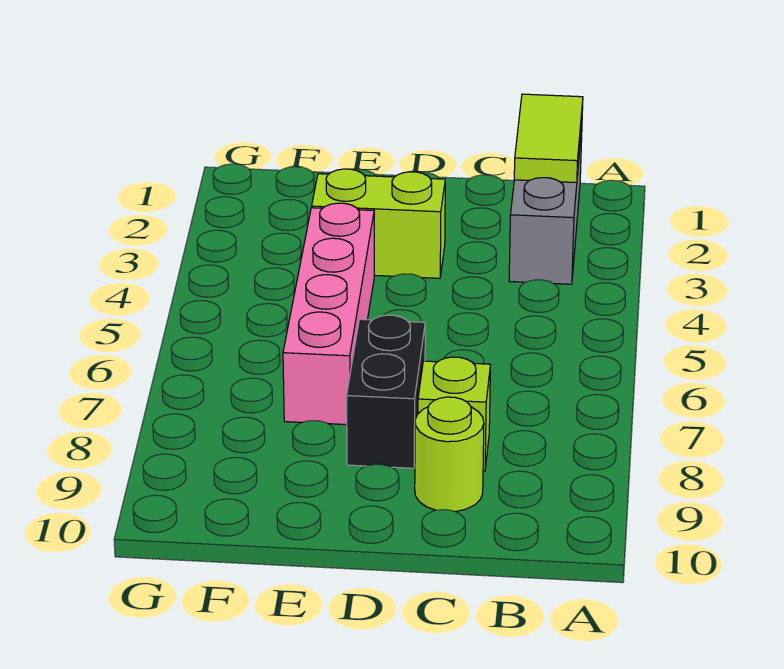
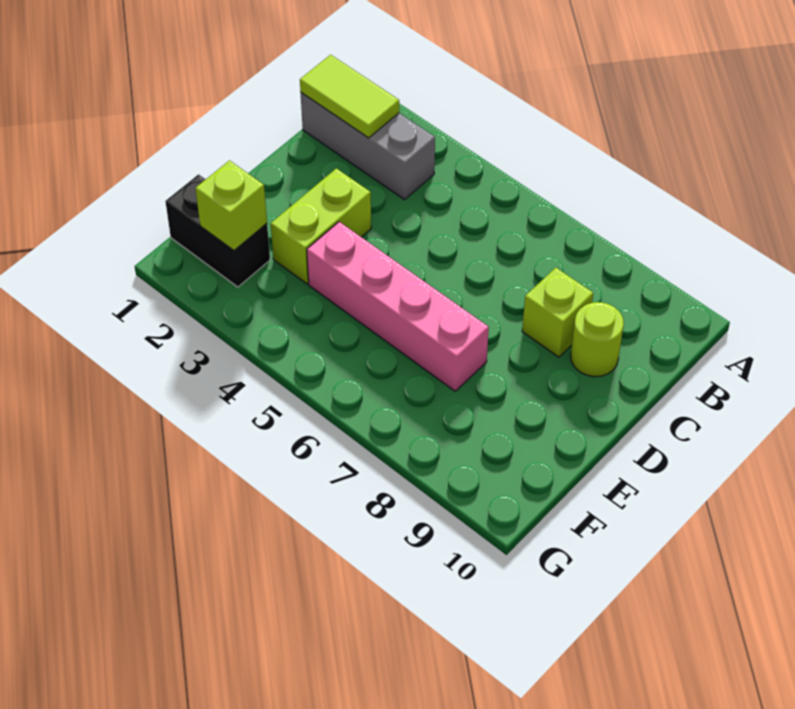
black brick D7:D8 level 1 -> black brick F1:F2 level 1
none -> lime brick F2 level 2

